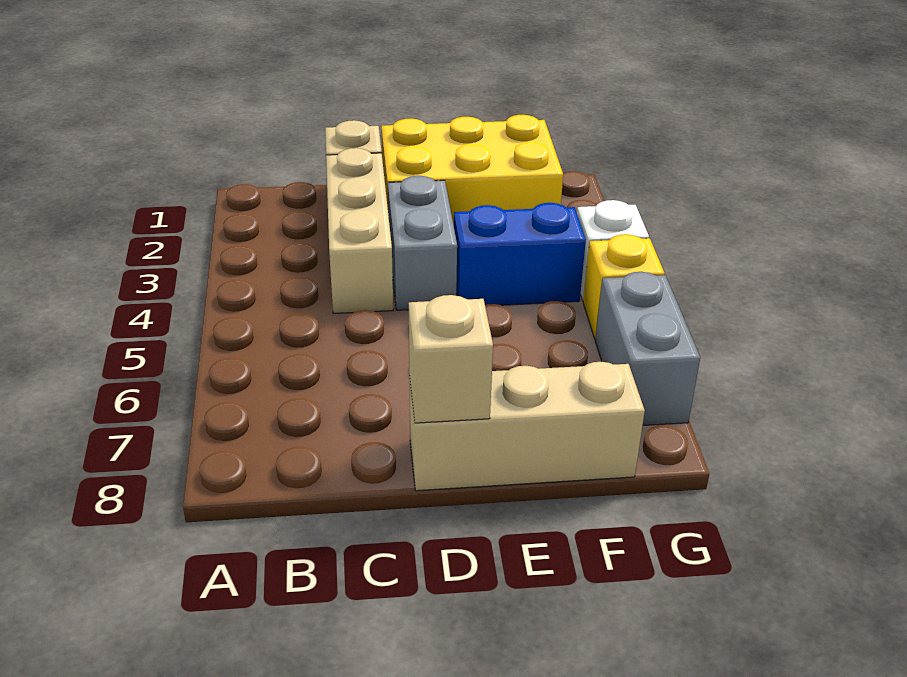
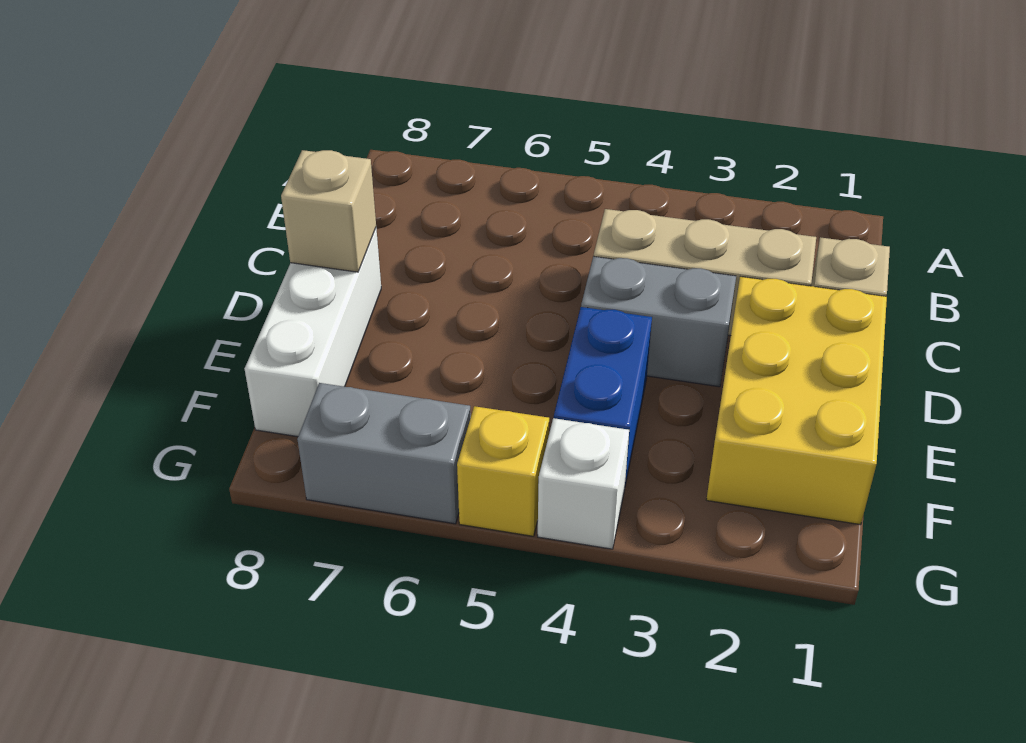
tan brick D8:F8 level 1 -> white brick D8:F8 level 1

